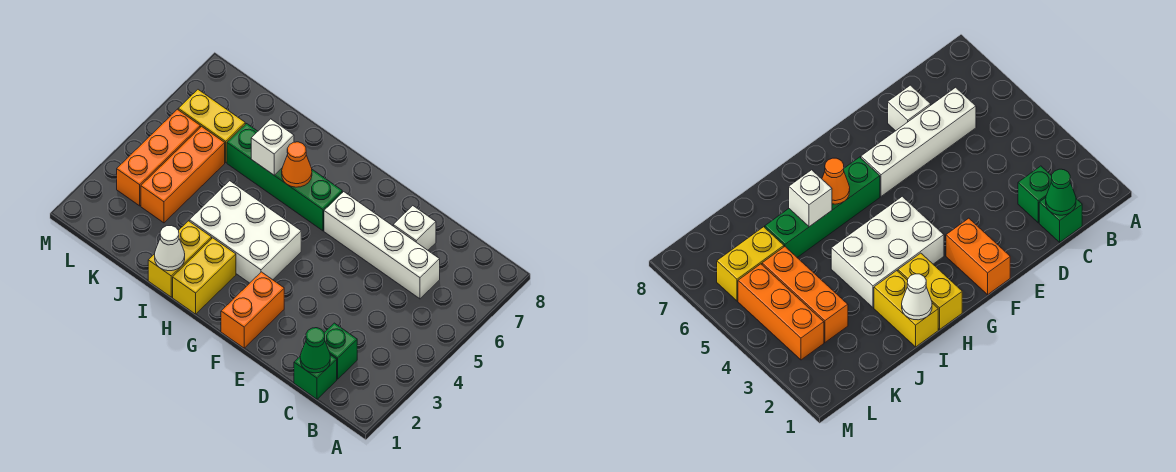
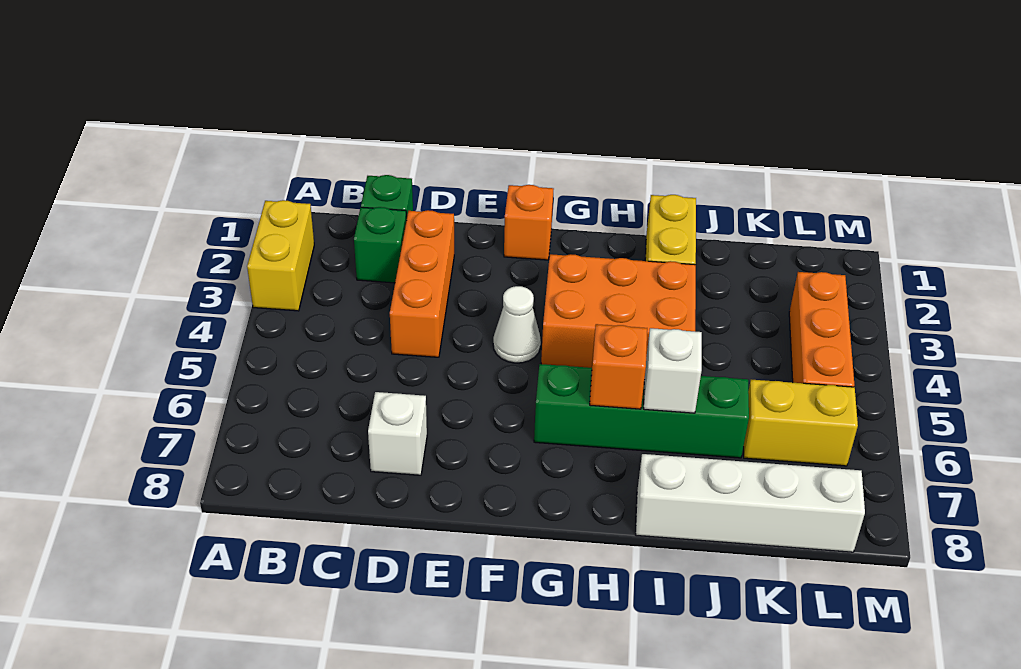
green cone C1 level 2 -> none
white brick C6:F6 level 1 -> white brick I8:L8 level 1
orange brick F1:F2 level 1 -> orange brick F1 level 1
white brick G3:I4 level 1 -> orange brick G3:I4 level 1
yellow brick H1:H2 level 1 -> yellow brick A2:A3 level 1
orange cone H6 level 2 -> orange brick H6 level 2
white cone I1 level 2 -> white cone F4 level 1
orange brick K3:K5 level 1 -> orange brick D2:D4 level 1

